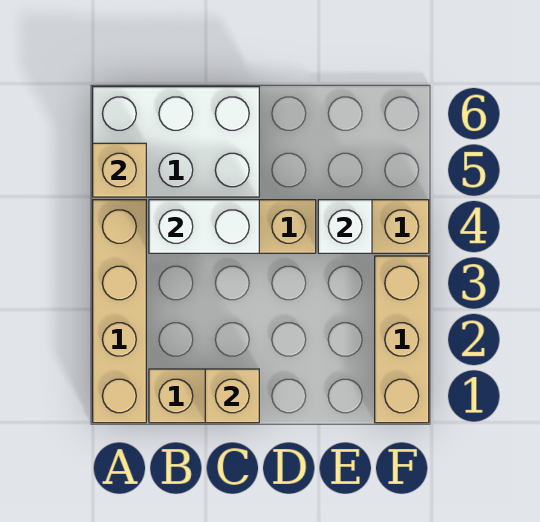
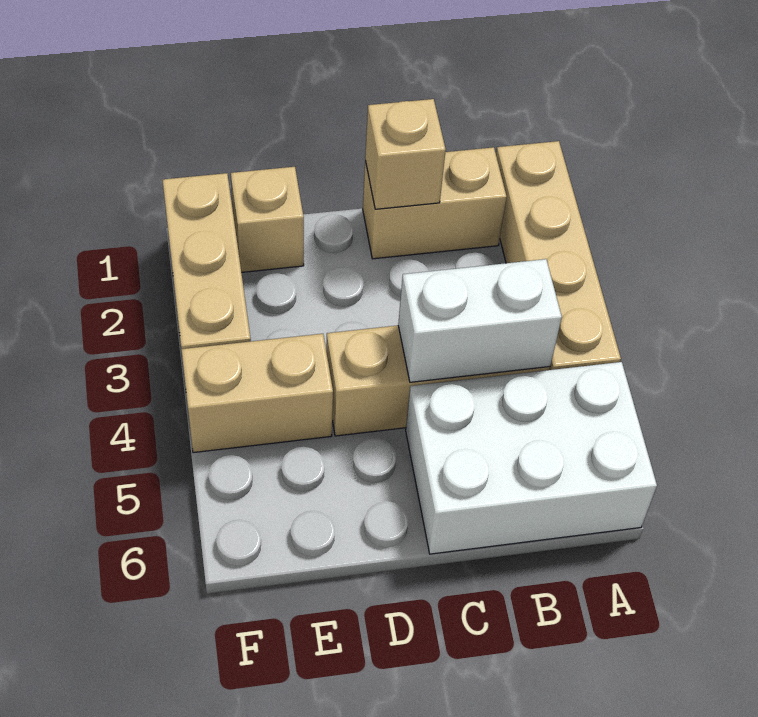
tan brick A5 level 2 -> tan brick E1 level 1
white brick E4 level 2 -> none

